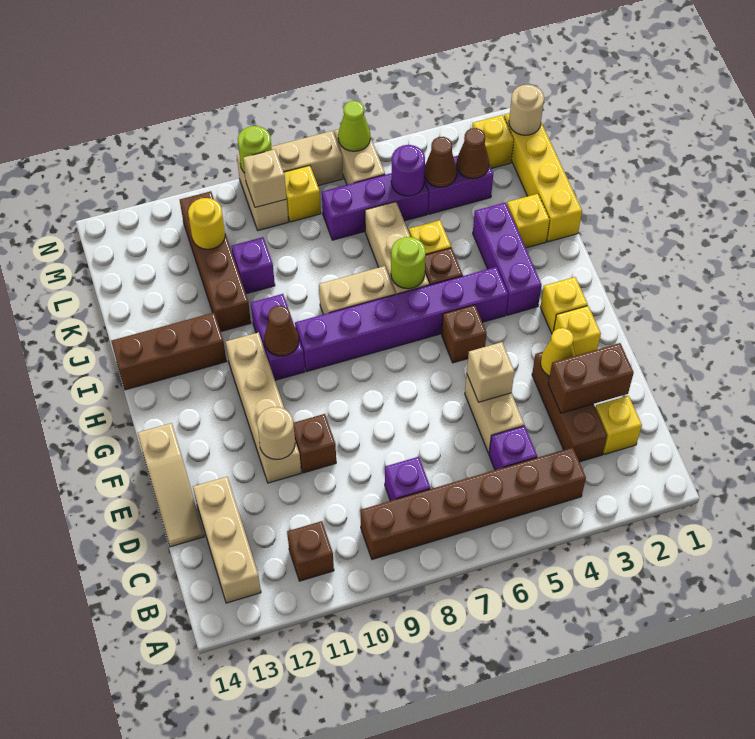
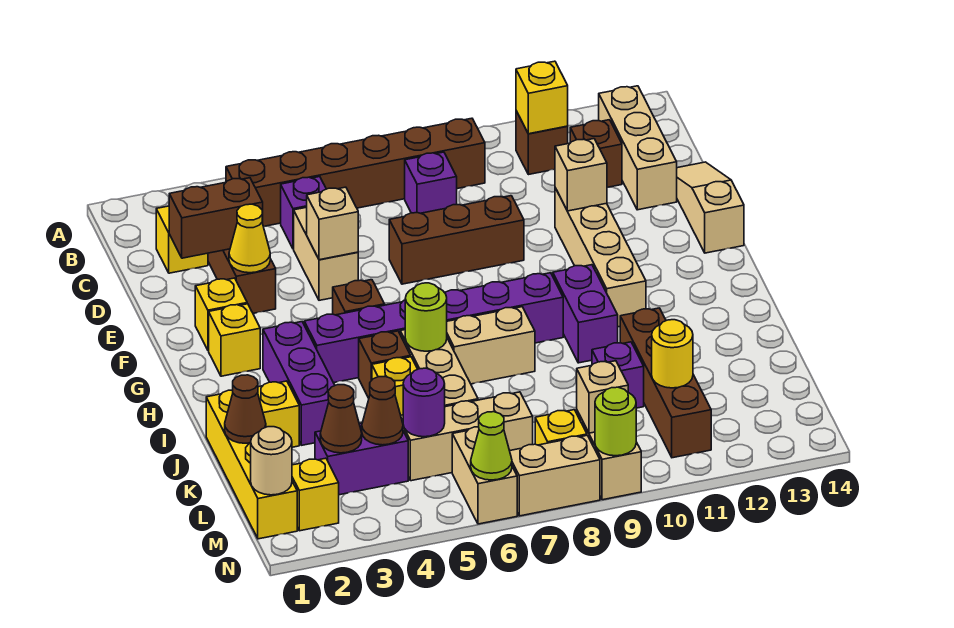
none -> yellow brick B11 level 2
brown brick E10 level 1 -> brown brick C12 level 1
tan round brick E11 level 2 -> tan brick E11 level 2
brown cone H10 level 2 -> brown cone K1 level 2
brown brick I12:I14 level 1 -> brown brick E7:E9 level 1
purple brick L5:L7 level 1 -> tan brick L5:L7 level 1

